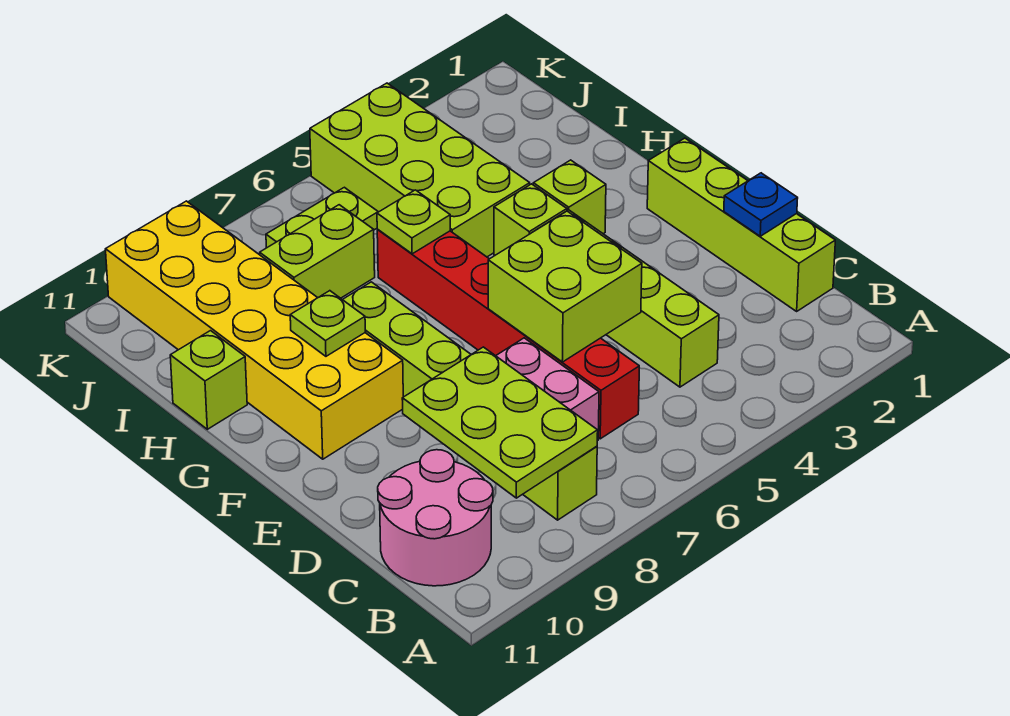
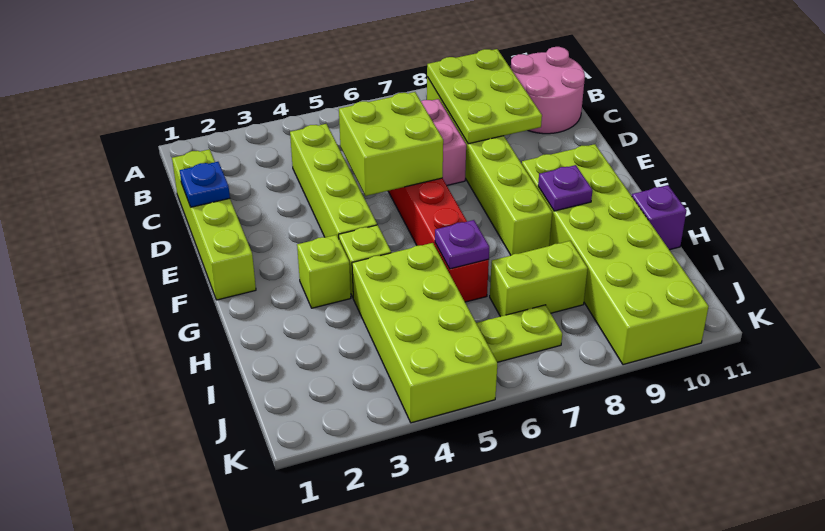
yellow brick F9:K10 level 1 -> lime brick F9:K10 level 1
lime plate G9 level 2 -> purple plate G9 level 2
lime plate H6 level 2 -> purple plate H6 level 2
lime brick H11 level 1 -> purple brick H11 level 1

